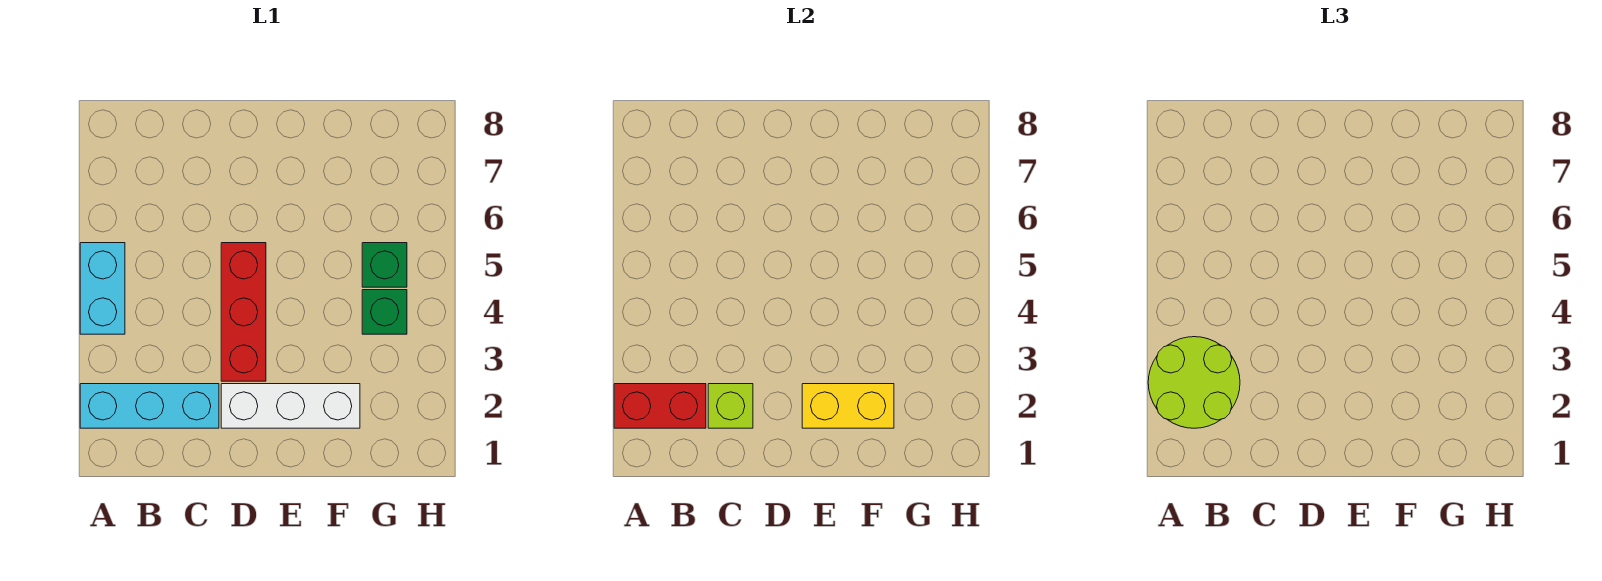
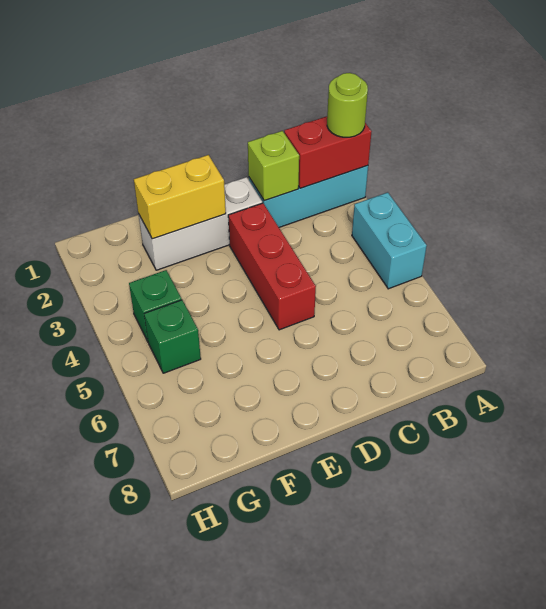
lime round brick A2:B3 level 3 -> lime round brick A2 level 3

